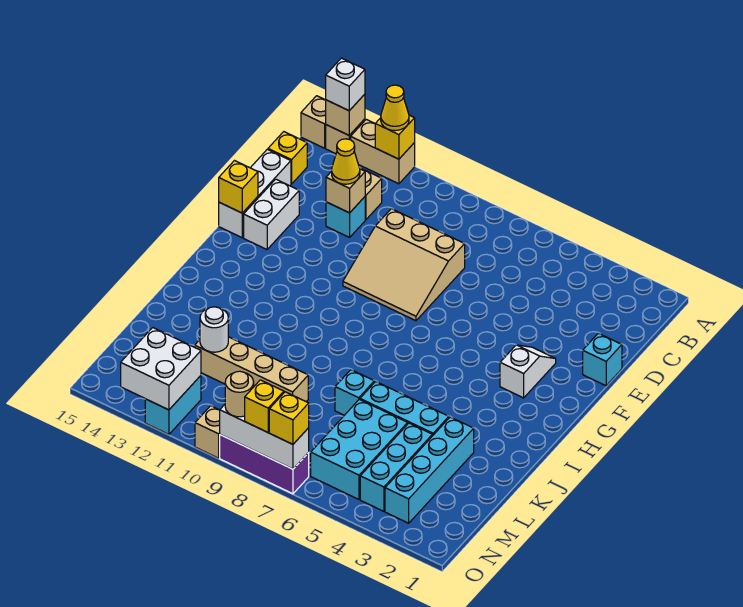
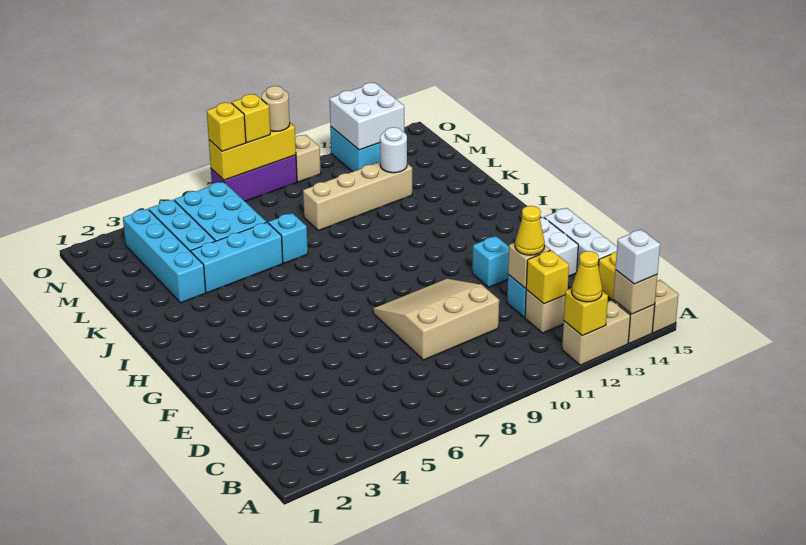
cyan brick E1 level 1 -> cyan brick F12 level 1
white slope F3:G3 level 1 top G -> none
yellow brick F15 level 2 -> yellow brick C12 level 2
white brick O7:O9 level 2 -> yellow brick O7:O9 level 2

